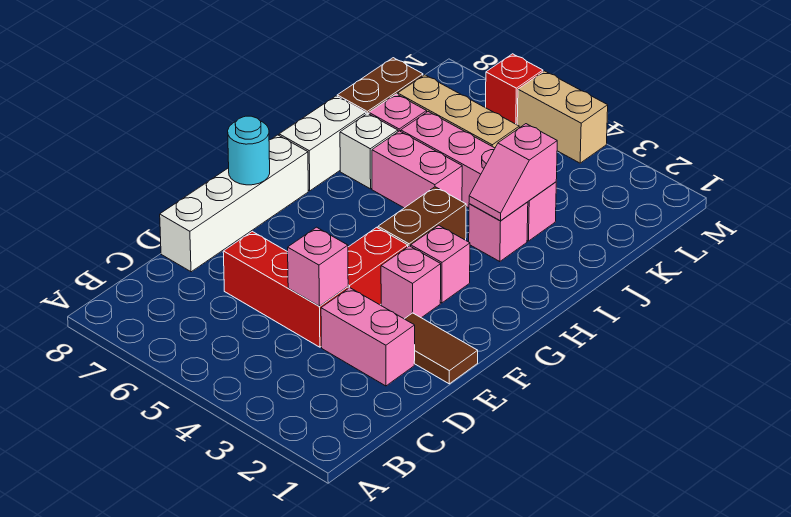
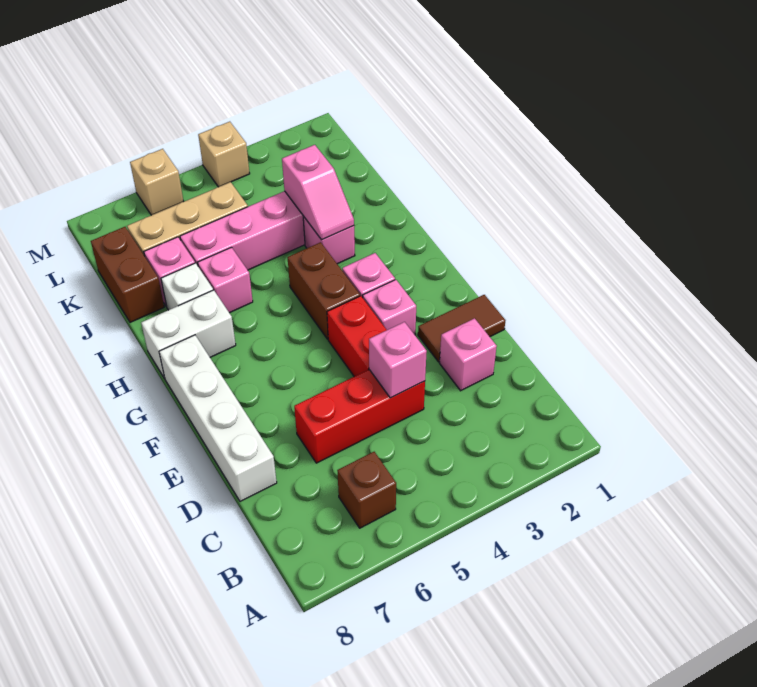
none -> brown brick B6 level 1
pink brick D2:D3 level 1 -> pink brick D2 level 1
cyan round brick F8 level 2 -> none
white brick H8:I8 level 1 -> white brick H7:H8 level 1
pink brick I5:I6 level 1 -> pink brick I6 level 1
tan brick M4:M5 level 1 -> tan brick M4 level 1
red brick M6 level 1 -> tan brick M6 level 1

